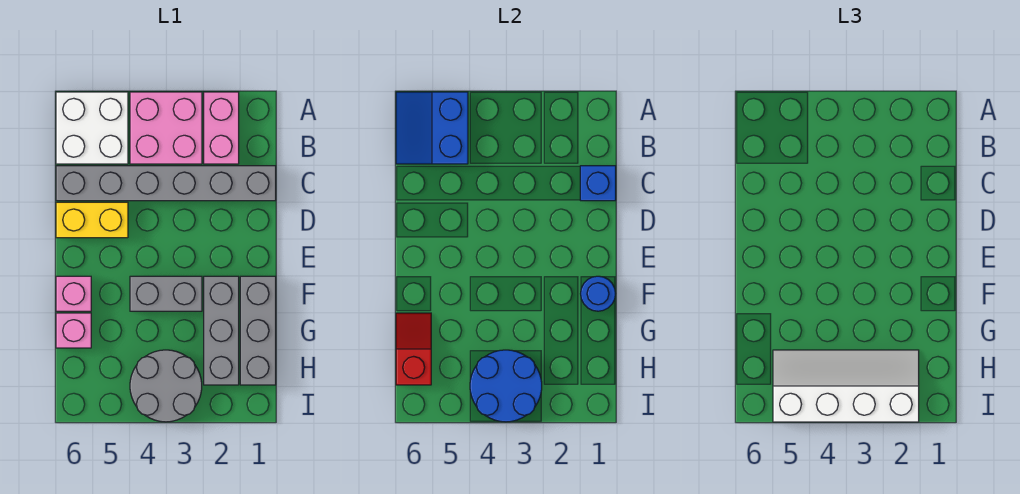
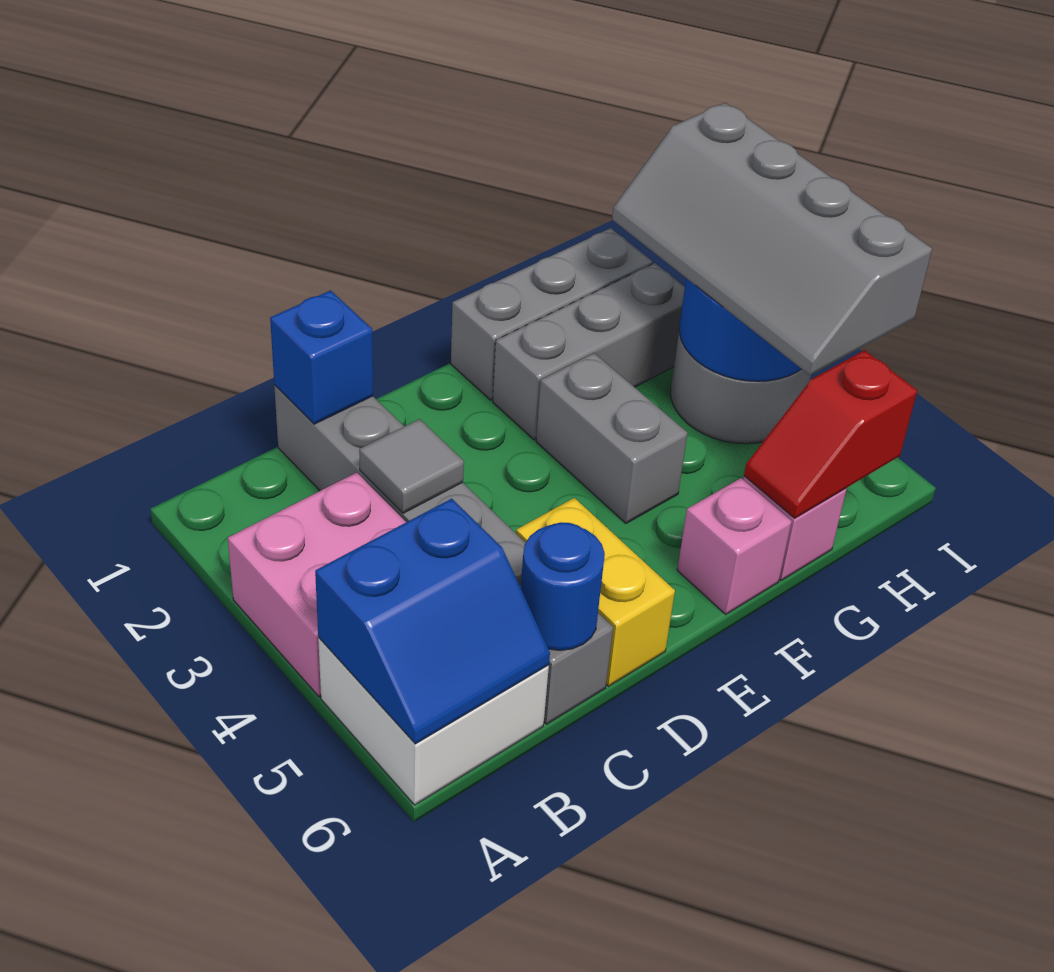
pink brick A2:B2 level 1 -> none
none -> grey tile C3 level 2
blue round brick F1 level 2 -> blue round brick C6 level 2
white slope H2:I5 level 3 top I -> grey slope H2:I5 level 3 top I

